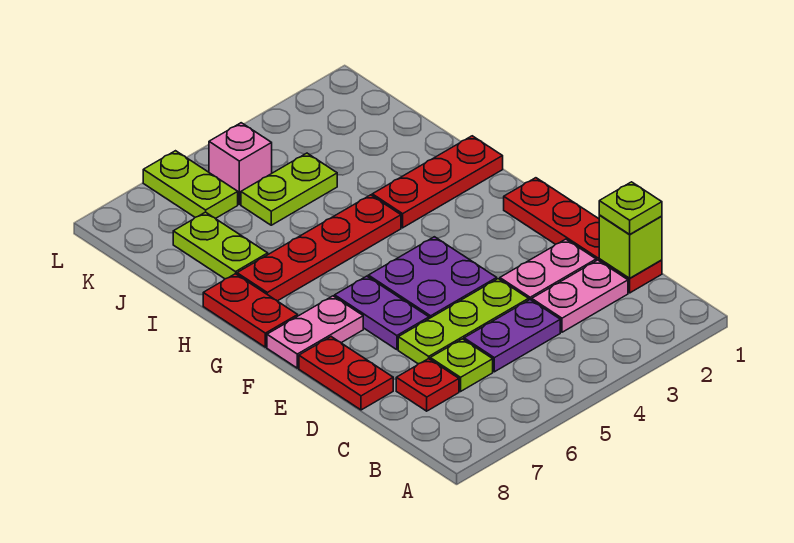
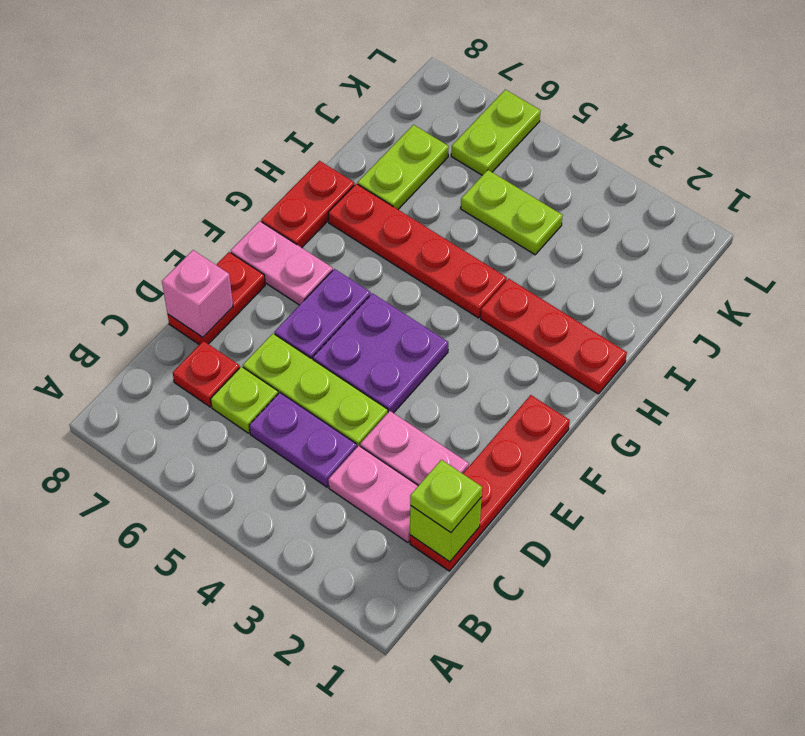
pink brick K5 level 1 -> pink brick D8 level 2

